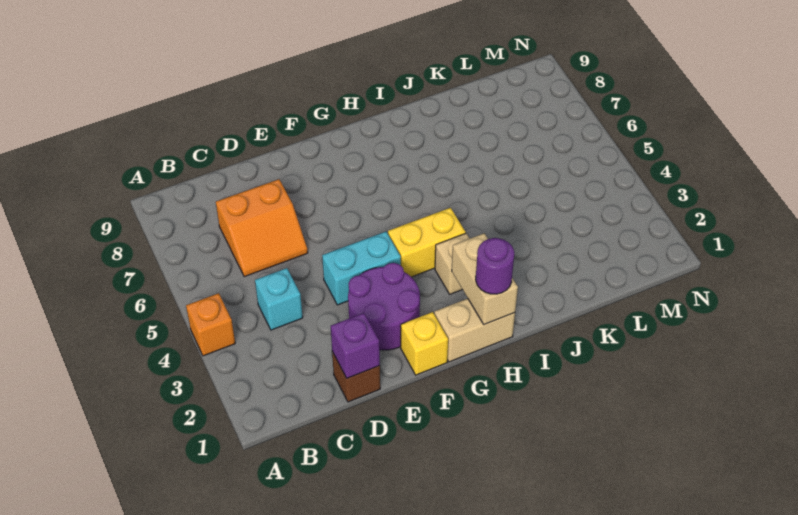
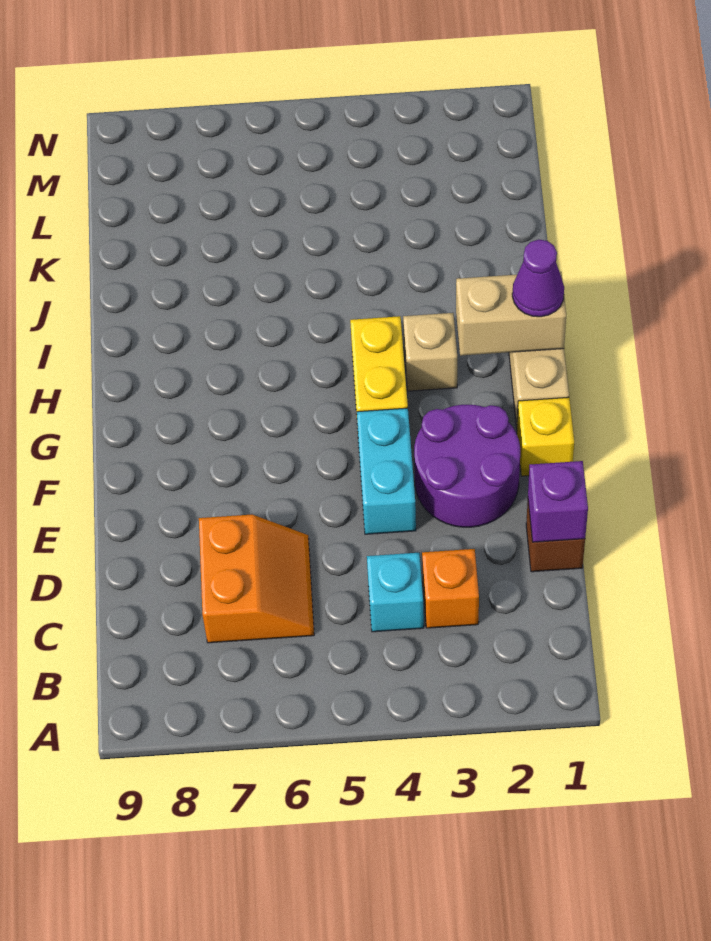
orange brick A4 level 1 -> orange brick C3 level 1
purple round brick H1 level 3 -> purple cone H1 level 3

